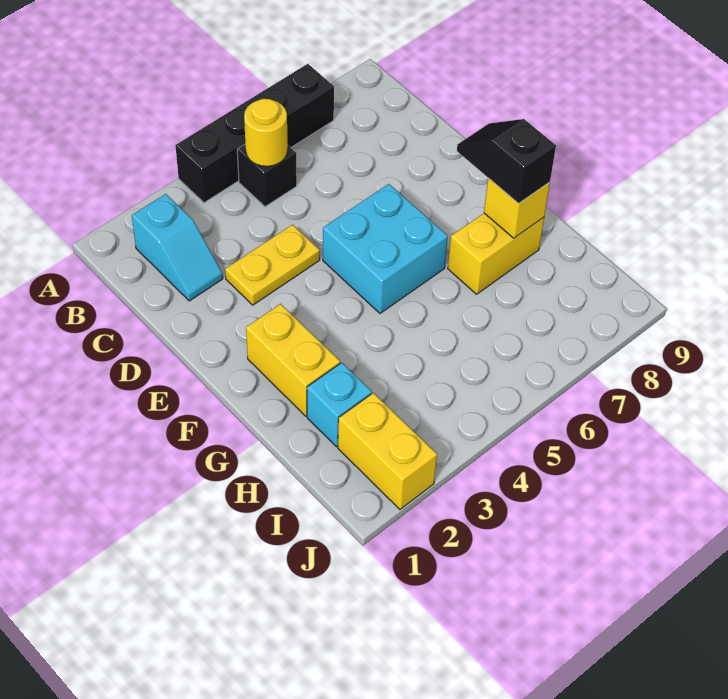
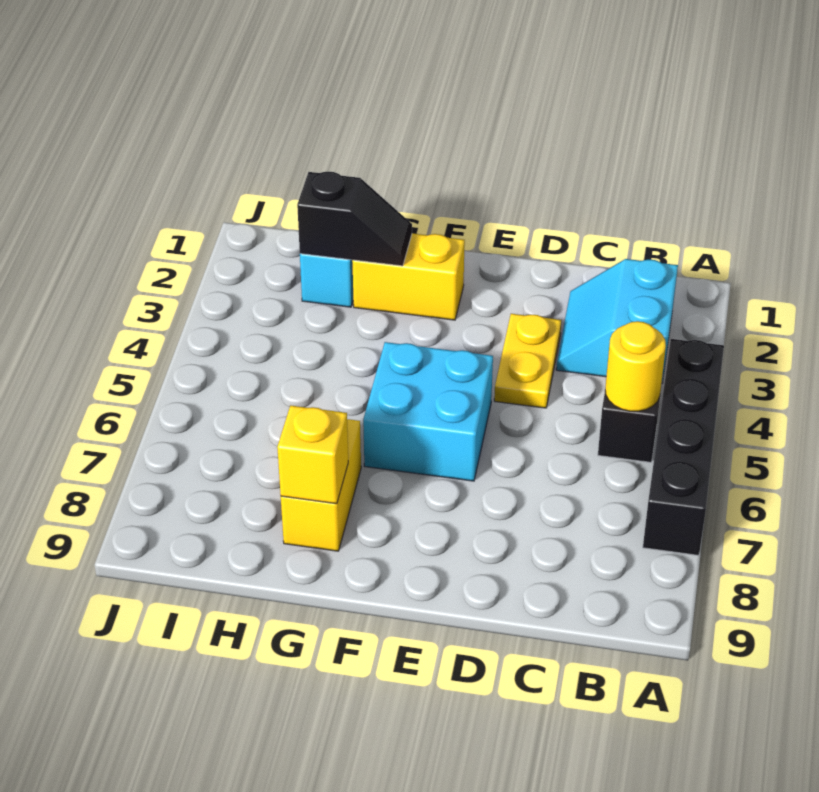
cyan slope B2:C2 level 1 top B -> cyan slope B2:C3 level 1 top B
black slope F8:G8 level 3 top G -> black slope G2:H2 level 2 top H
yellow brick I2:J2 level 1 -> none

